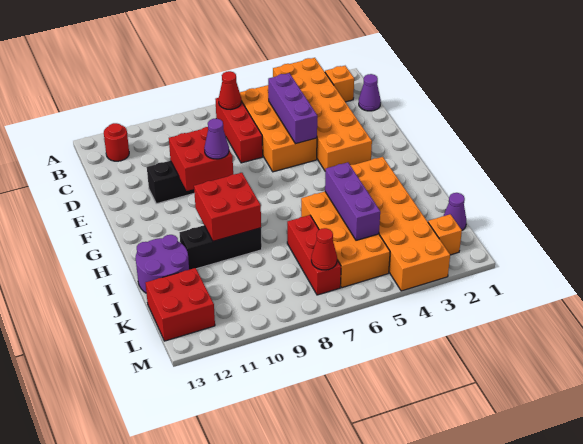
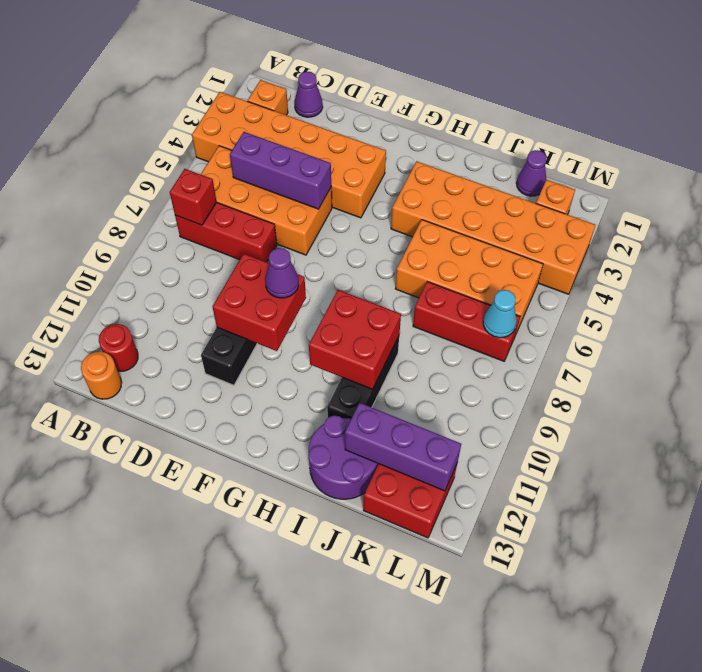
red cone B7 level 2 -> red brick B7 level 2
none -> orange round brick B13 level 1
purple brick I5:K5 level 2 -> purple brick J12:L12 level 2
red cone L7 level 2 -> cyan cone L7 level 2

